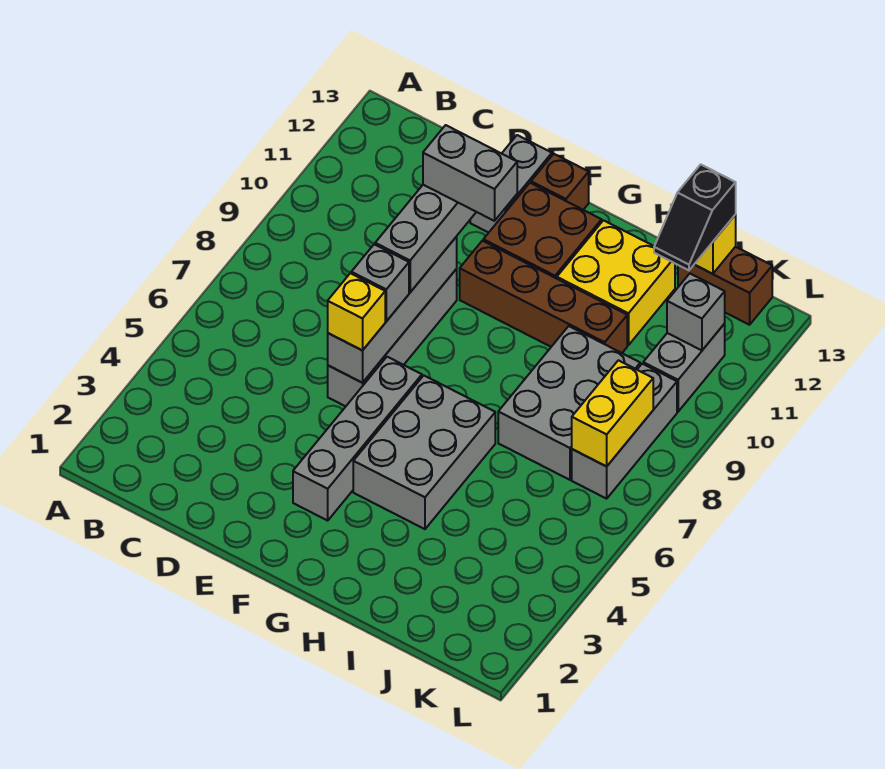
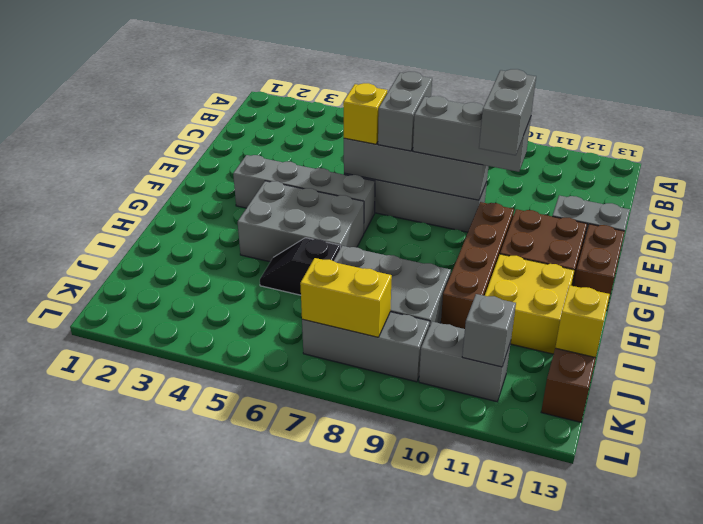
grey brick E7 level 3 -> grey brick D7:E7 level 3
brown brick F13 level 1 -> brown brick F13:G13 level 1
black slope J12:J13 level 3 top 13 -> black slope I5:I6 level 1 top 6

